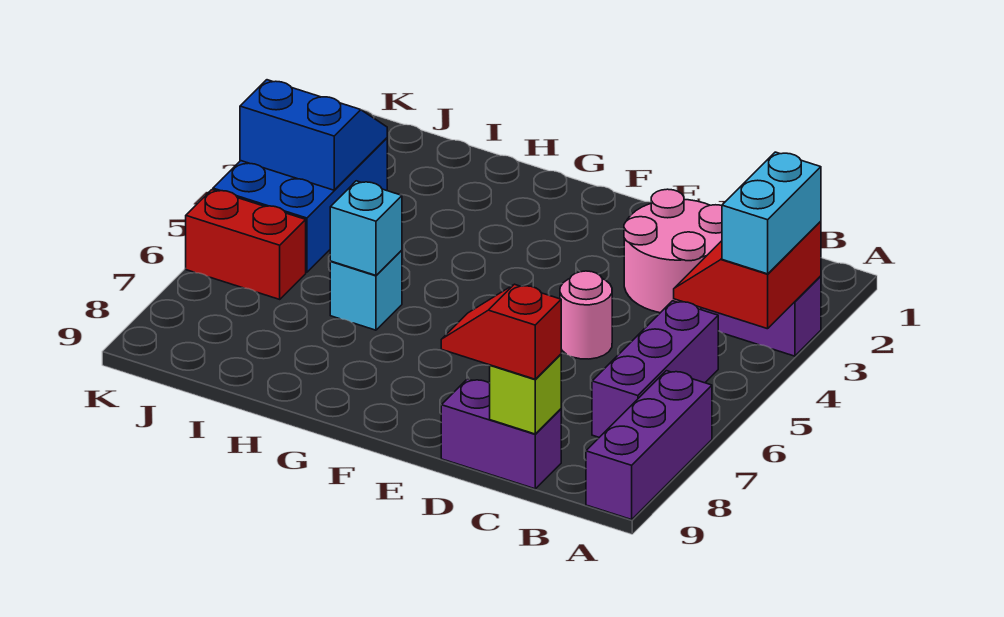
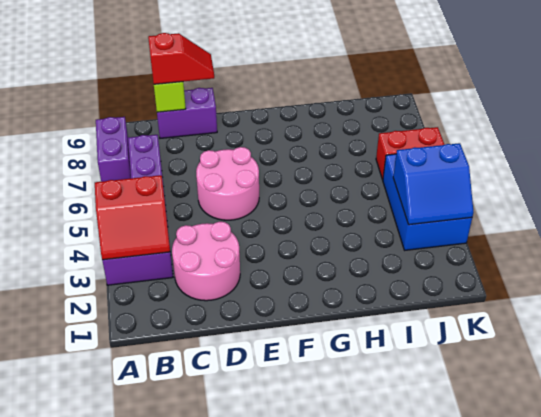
red slope A3:B4 level 2 top A -> red slope A3:B4 level 2 top 4
cyan brick A3:A4 level 3 -> none
purple brick A7:A9 level 1 -> purple brick A7:A8 level 1
pink round brick D5 level 1 -> pink round brick D5:E6 level 1
cyan brick H6 level 1 -> none
cyan brick H6 level 2 -> none

